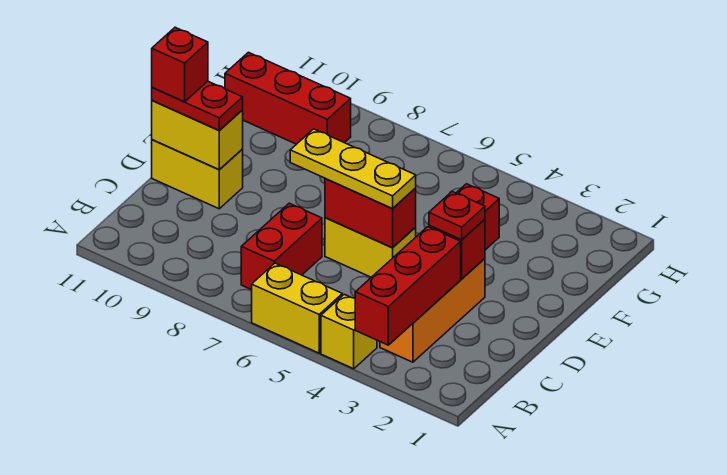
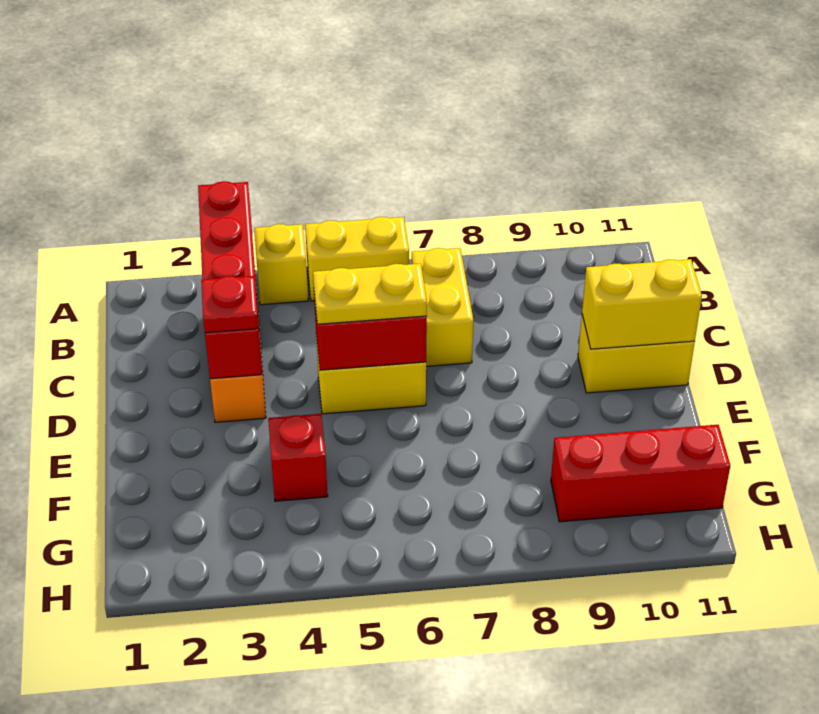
red brick B7:C7 level 1 -> yellow brick B7:C7 level 1
yellow plate D5:D7 level 3 -> yellow plate D5:D6 level 3
red plate D10:D11 level 3 -> none
red brick D11 level 4 -> none

